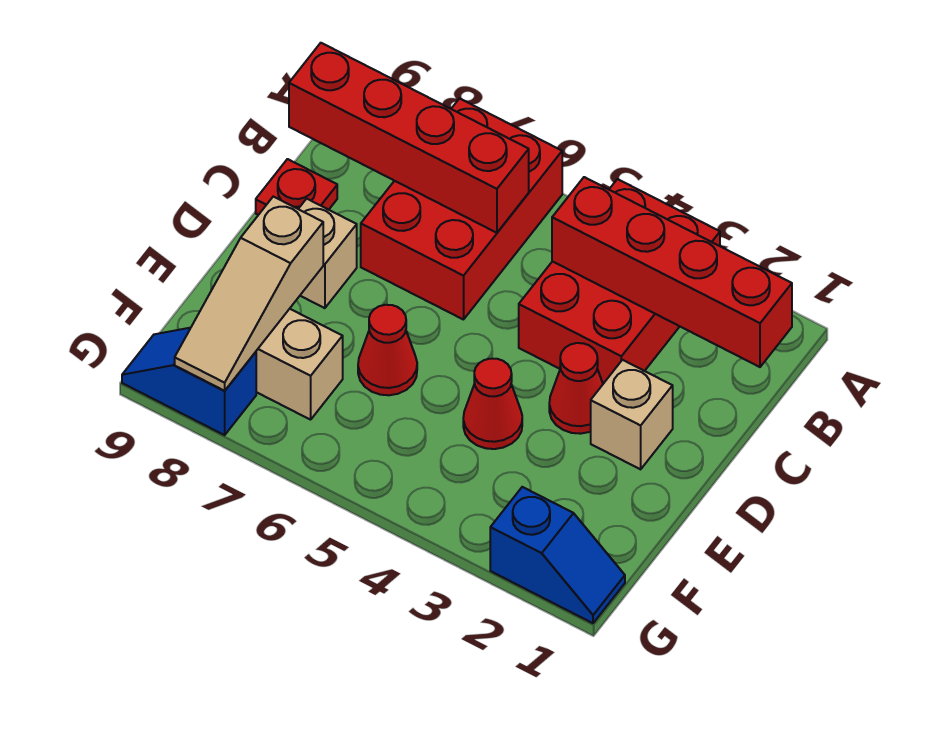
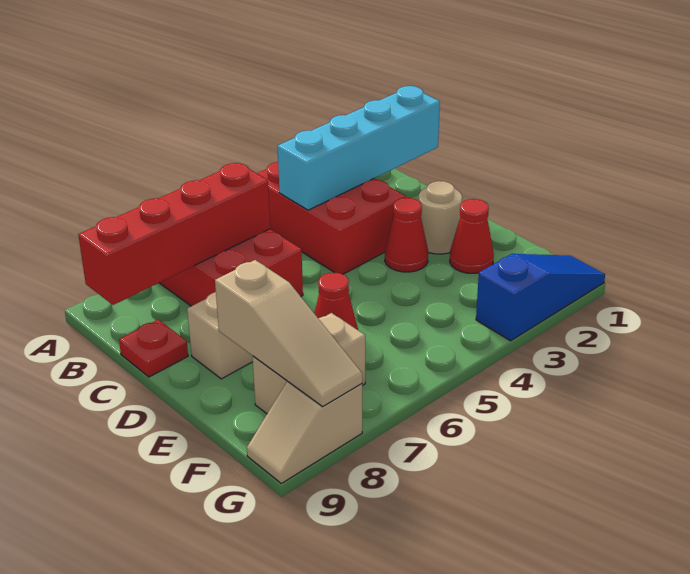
red brick B1:B4 level 2 -> cyan brick B1:B4 level 2
tan brick D2 level 1 -> tan round brick D2 level 1
red cone E4 level 1 -> red cone E2 level 1
blue slope G1:G2 level 1 top 2 -> blue slope G1:G3 level 1 top 3
blue slope G8:G9 level 1 top 8 -> tan slope G8:G9 level 1 top 8

